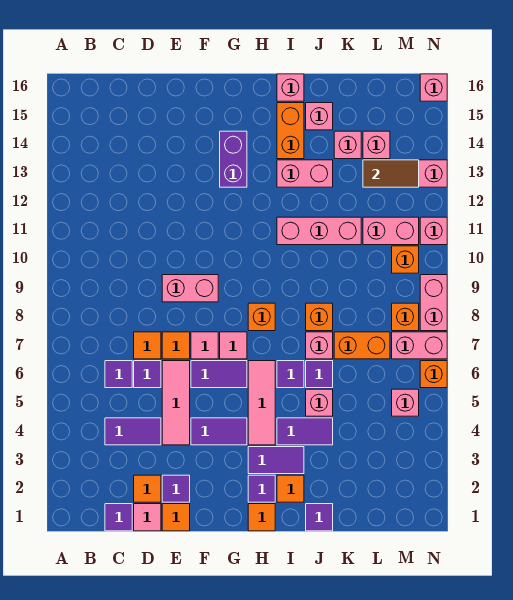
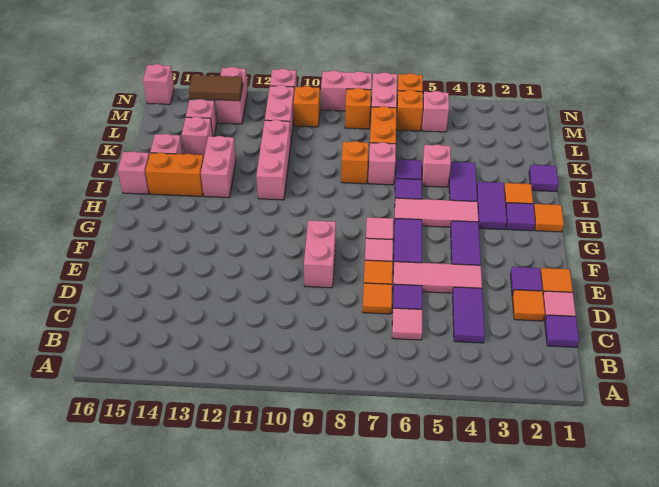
purple tile C6 level 1 -> pink tile C6 level 1
purple brick G13:G14 level 1 -> none
orange brick H8 level 1 -> orange brick M6 level 1
brown tile L13:M13 level 2 -> brown tile M13:M14 level 2

